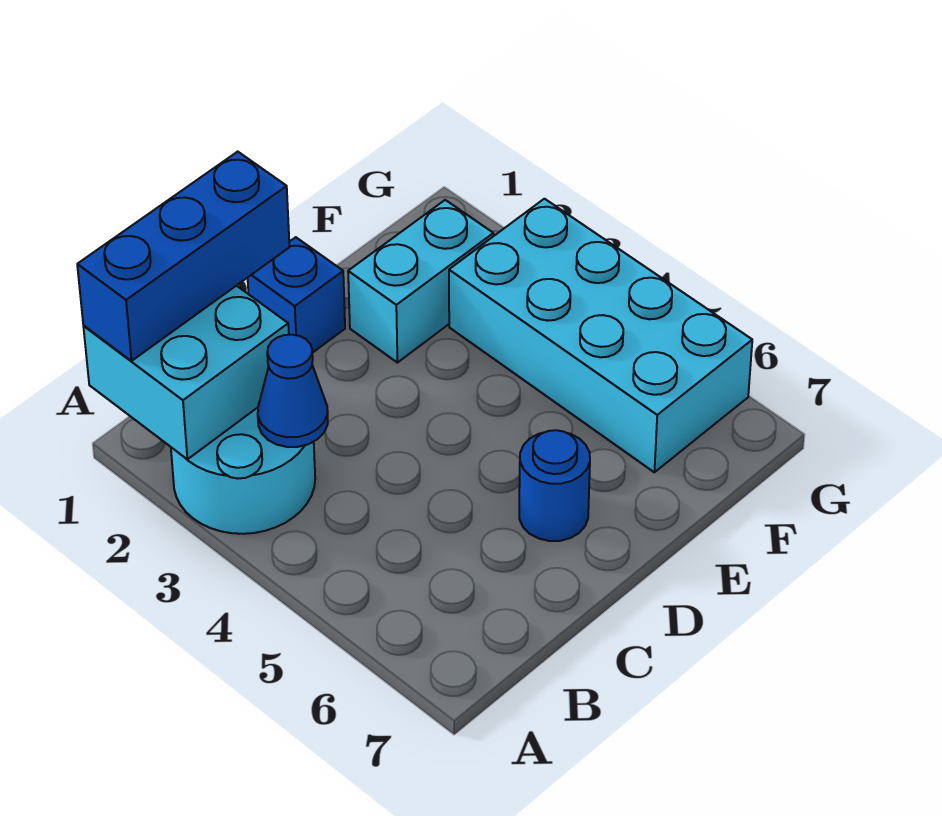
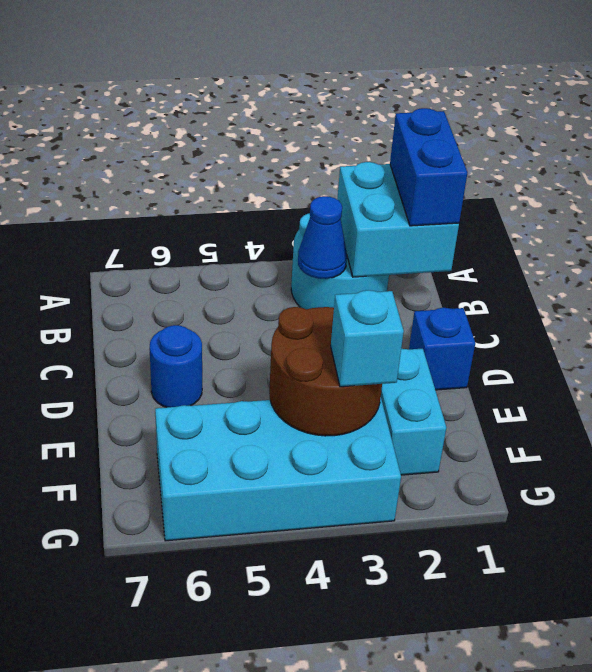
blue brick A1:C1 level 3 -> blue brick A1:B1 level 3
none -> brown round brick E3:F4 level 2
none -> cyan brick F3 level 3

